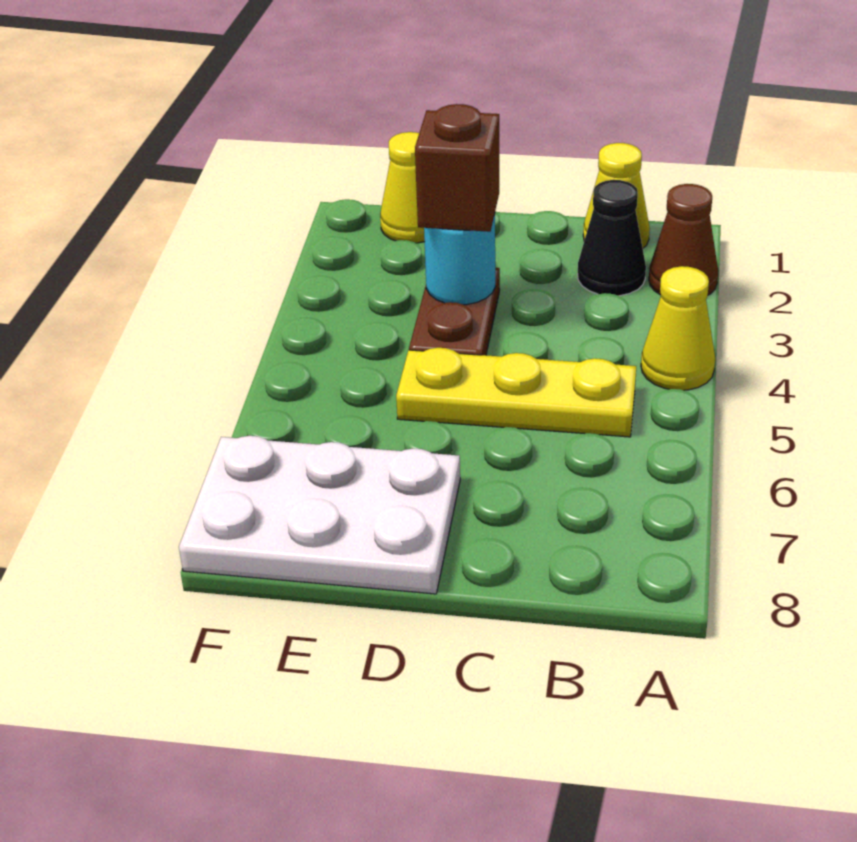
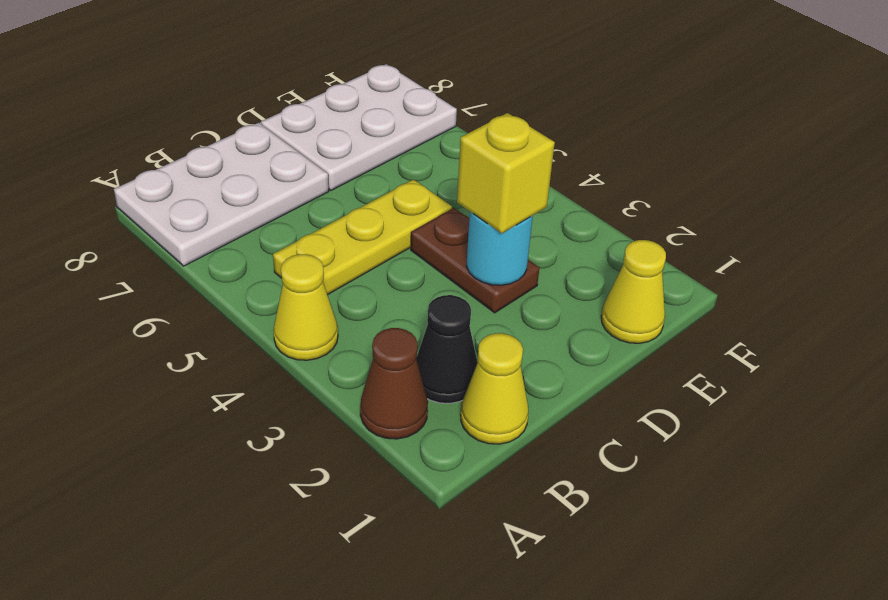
none -> white plate A7:C8 level 1
brown brick D3 level 3 -> yellow brick D3 level 3

